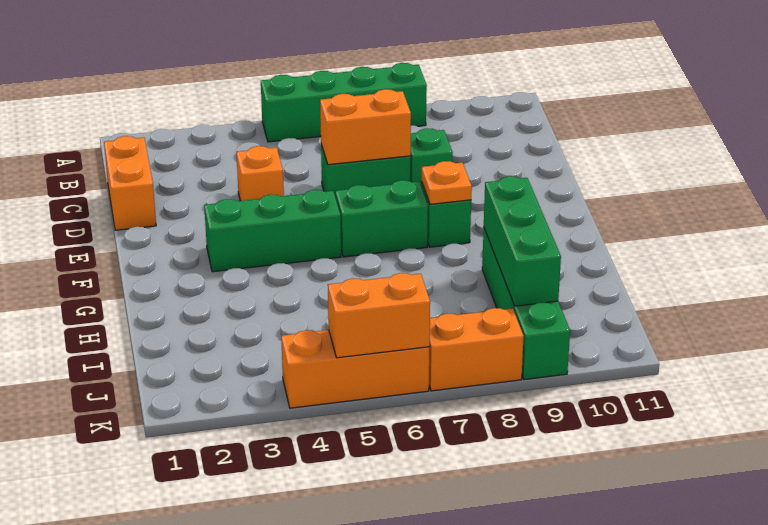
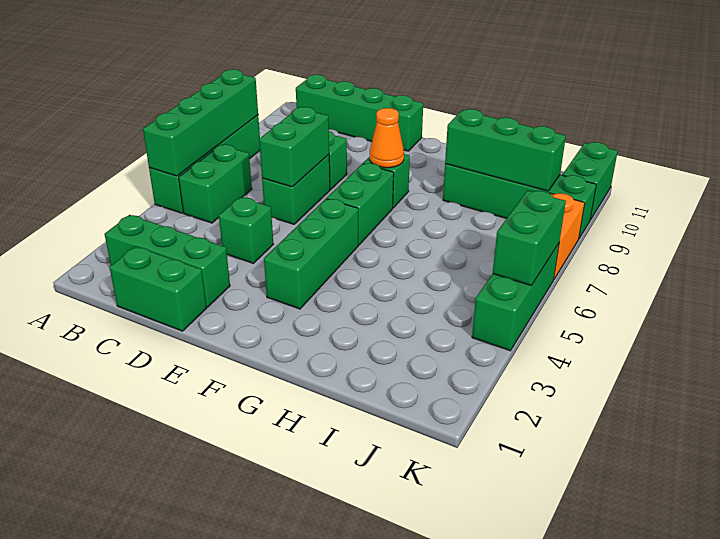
none -> green brick A5:A8 level 2
none -> green brick B2:D2 level 1
none -> green brick B5:B6 level 1
none -> green brick B11:E11 level 1
orange brick C1:D1 level 1 -> green brick C1:D1 level 1
orange brick D4 level 1 -> green brick D4 level 1
orange brick D6:D7 level 2 -> green brick D6:D7 level 2
orange plate F8 level 2 -> orange cone F8 level 2
orange brick K4:K6 level 1 -> green brick K4:K6 level 1
orange brick K5:K6 level 2 -> green brick K5:K6 level 2
none -> green brick K10:K11 level 1

